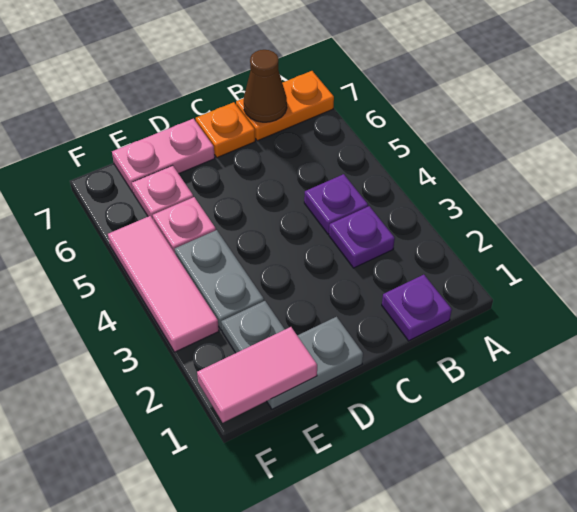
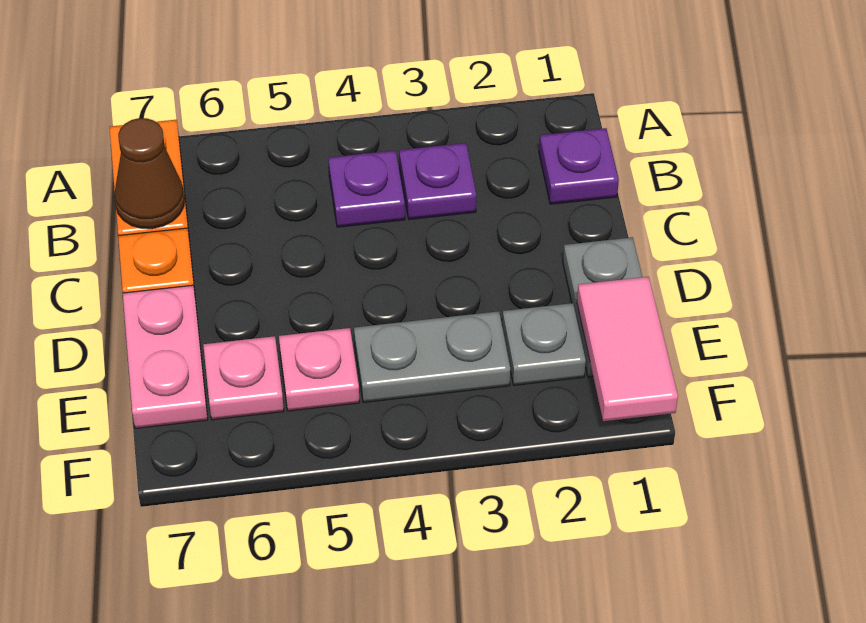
pink tile F3:F5 level 1 -> none

